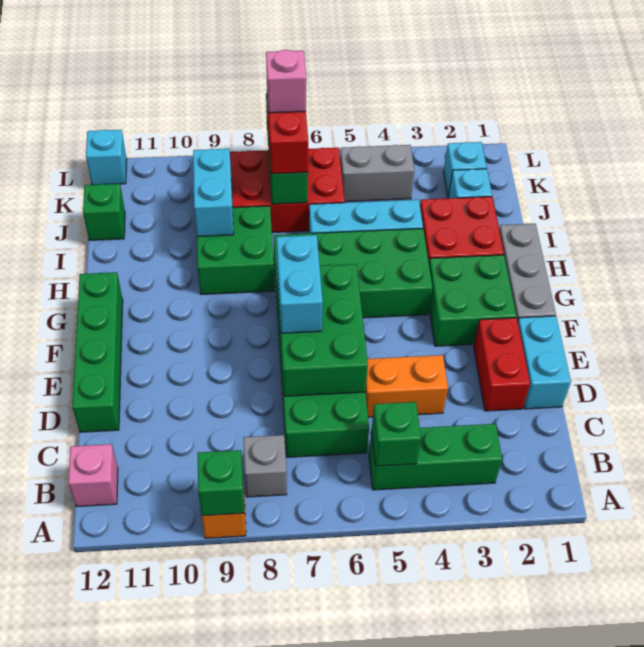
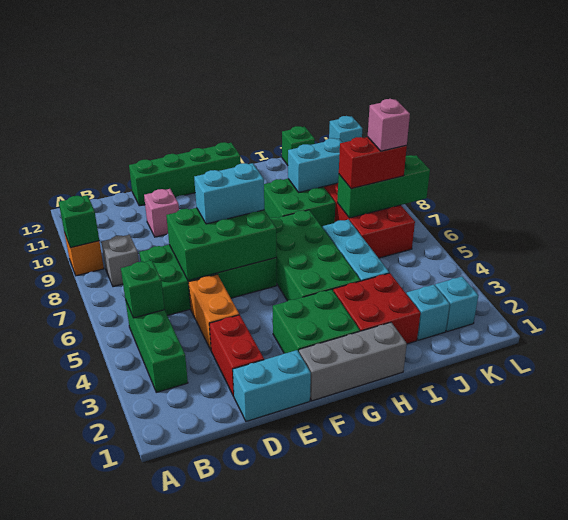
pink brick B12 level 1 -> pink brick D10 level 1
red brick D2:E2 level 1 -> red brick D2:D3 level 1
grey brick K4:K5 level 1 -> none

